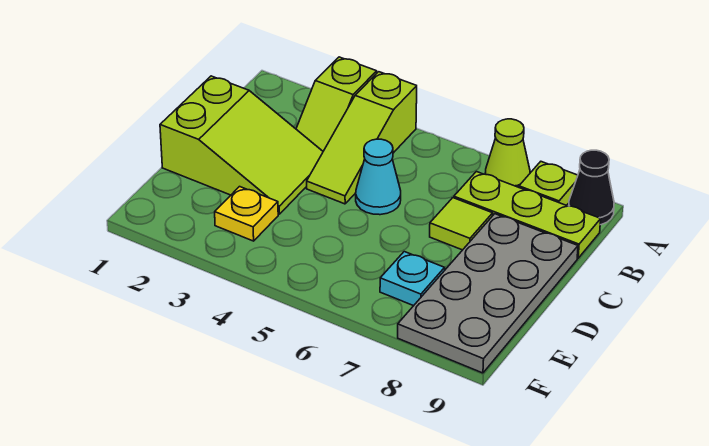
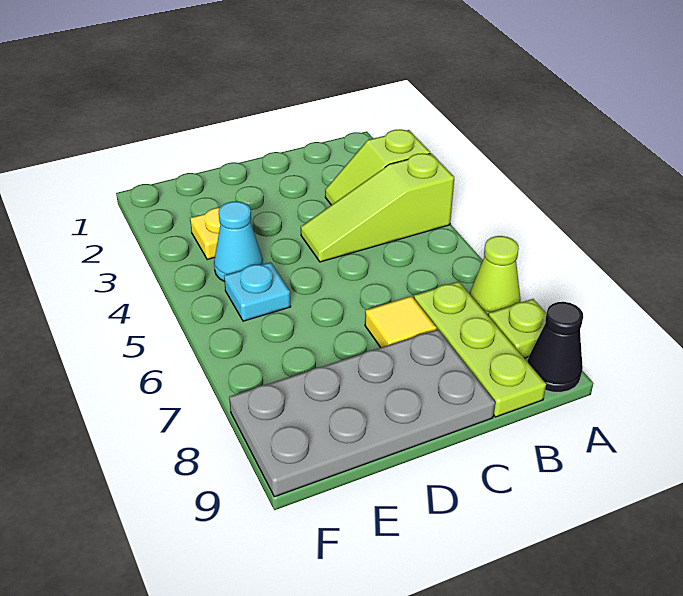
lime slope C1:D3 level 1 top 1 -> none
cyan cone C5 level 1 -> cyan cone E4 level 1
lime tile C7 level 1 -> yellow tile C7 level 1
cyan plate E7 level 1 -> cyan plate E5 level 1

